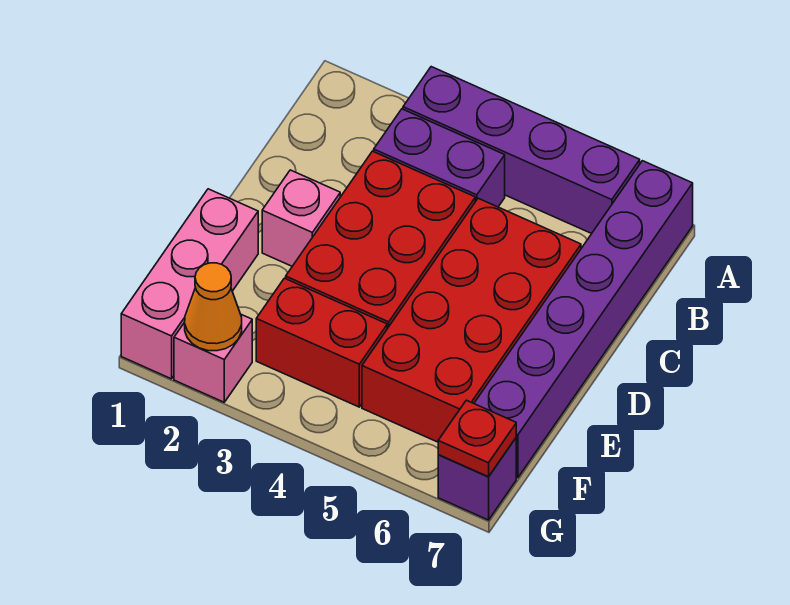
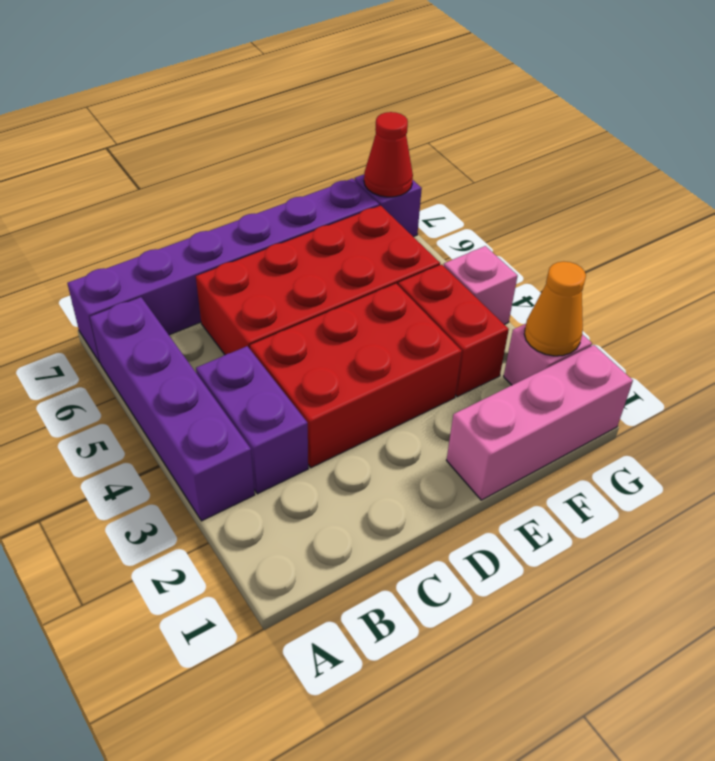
pink brick D2 level 1 -> pink brick G4 level 1
red plate G7 level 2 -> red cone G7 level 2

